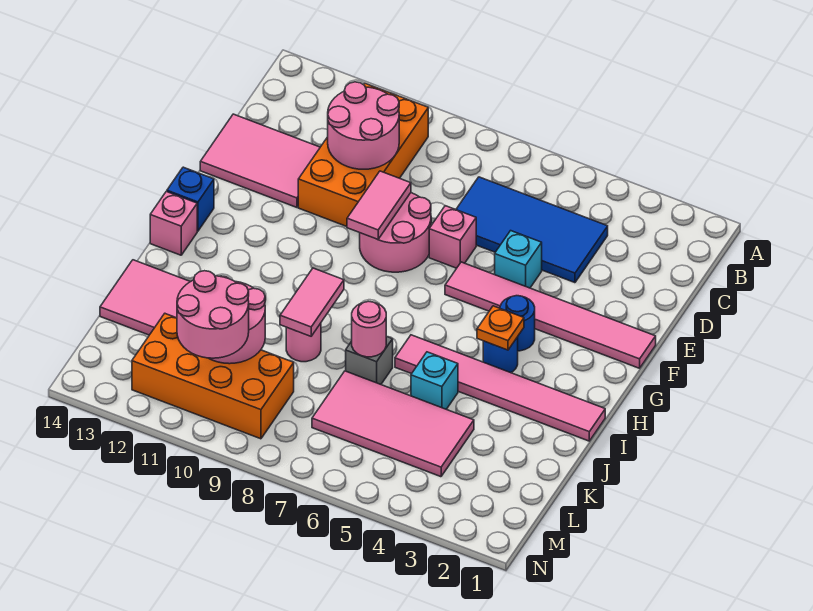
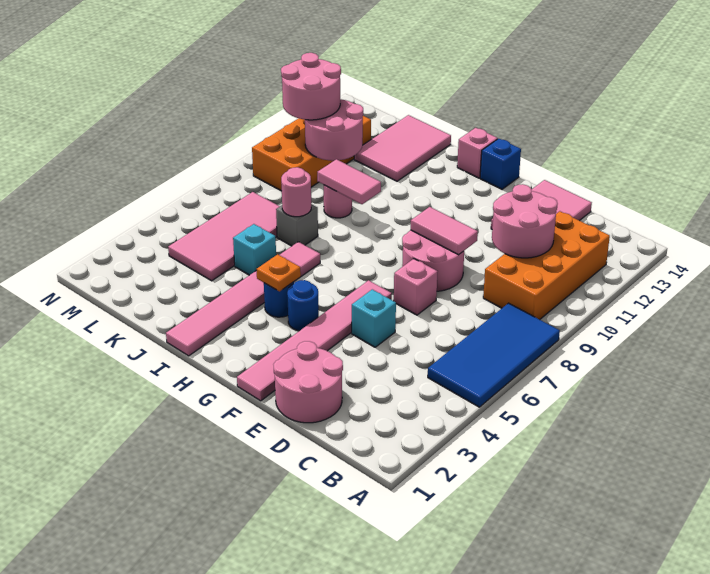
orange brick B10:E11 level 1 -> orange brick B9:C12 level 1
blue tile C4:D7 level 1 -> blue tile A5:B8 level 1
none -> pink round brick D1:E2 level 1

